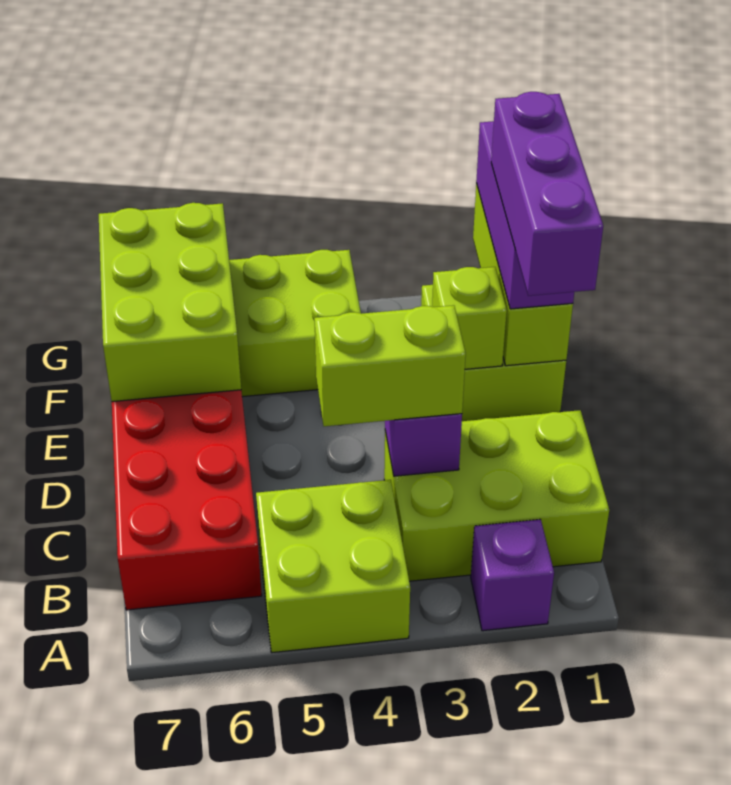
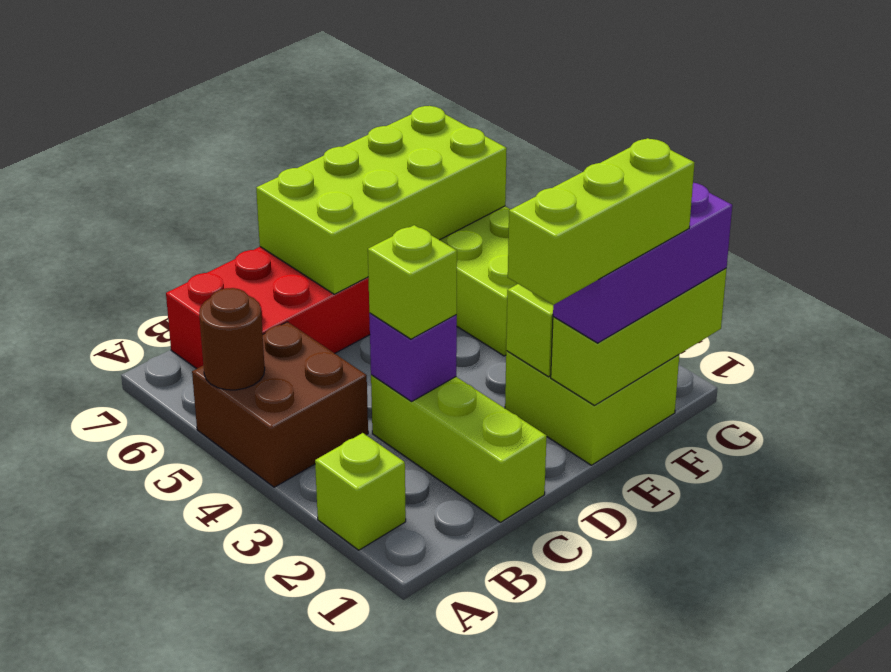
purple brick A2 level 1 -> lime brick A2 level 1
lime brick A4:B5 level 1 -> brown brick A4:B5 level 1
none -> brown round brick A5 level 2
lime brick B1:C3 level 1 -> lime brick C1:C3 level 1
lime brick C3:C4 level 3 -> lime brick C3 level 3
purple brick D1:F1 level 4 -> lime brick D1:F1 level 4
lime brick E6:G7 level 2 -> lime brick D6:G7 level 2

